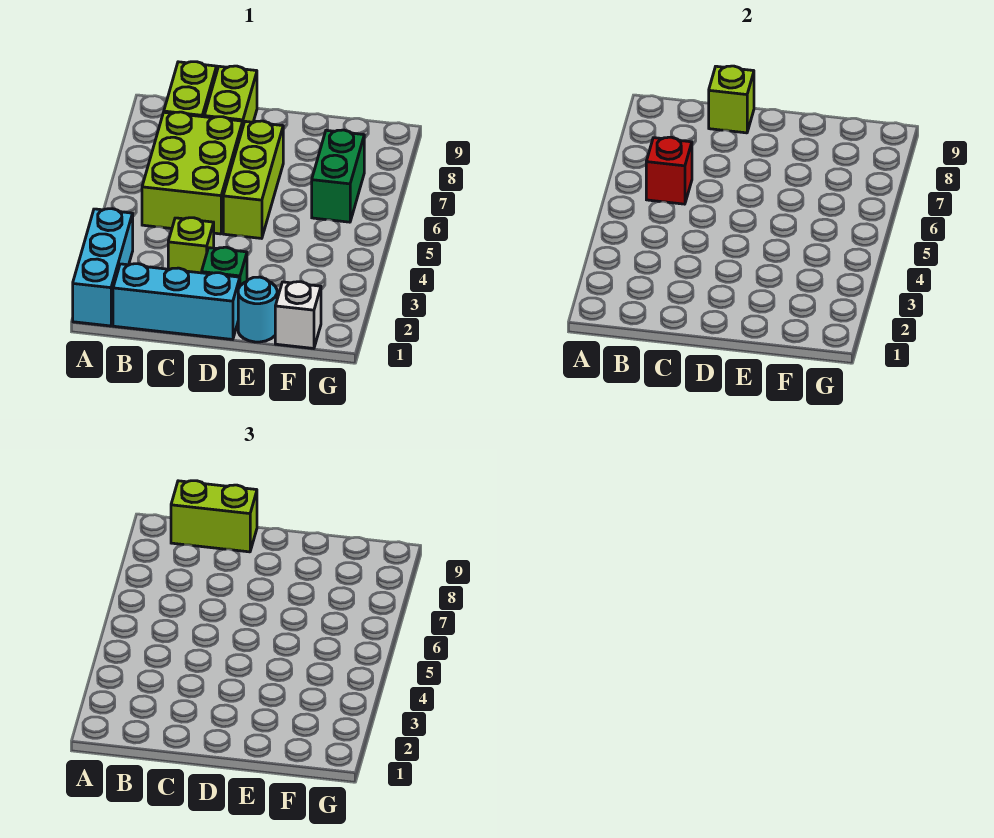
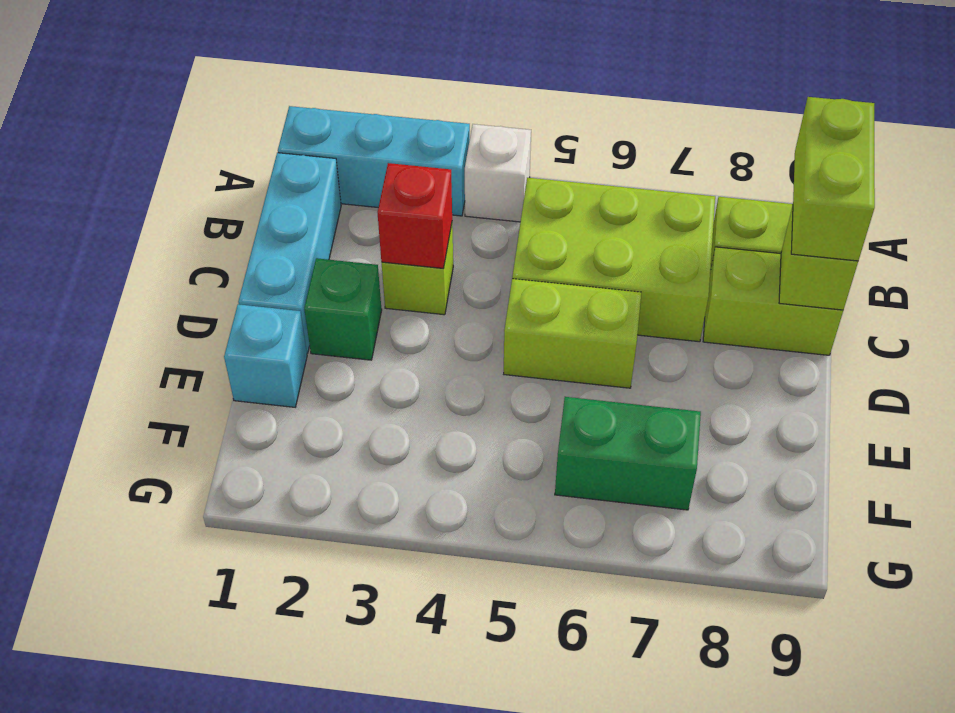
red brick B6 level 2 -> red brick C3 level 2
lime brick D5:D7 level 1 -> lime brick D5:D6 level 1
cyan round brick E1 level 1 -> cyan brick E1 level 1
white brick F1 level 1 -> white brick A4 level 1

